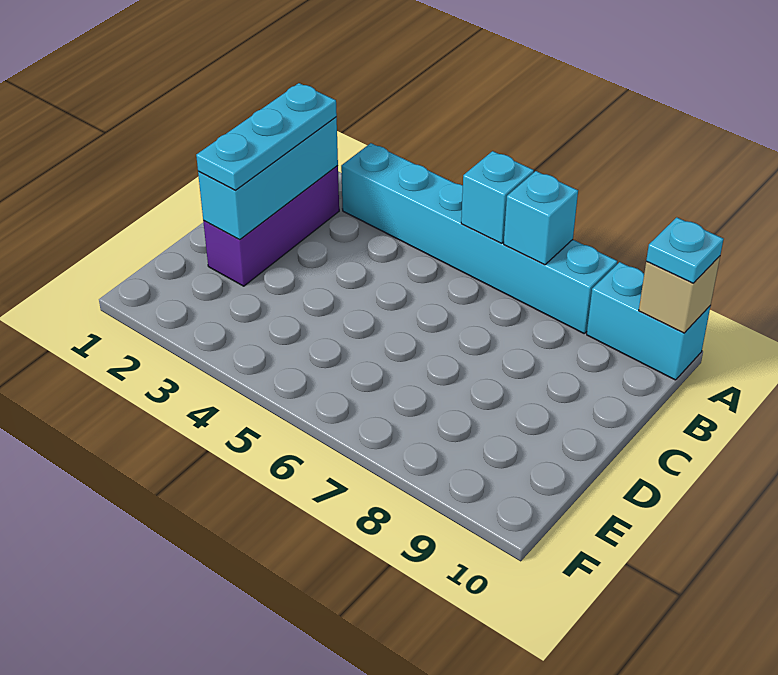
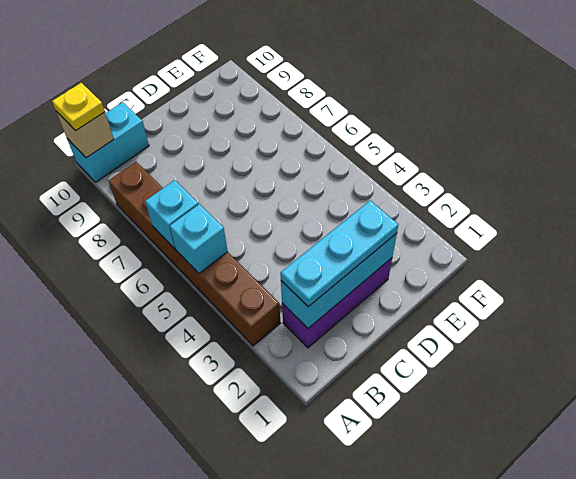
cyan brick A3:A8 level 1 -> brown brick A3:A8 level 1
cyan brick A7 level 2 -> cyan brick A5 level 2
cyan brick A9:A10 level 1 -> cyan brick A10:B10 level 1
cyan plate A10 level 3 -> yellow plate A10 level 3

